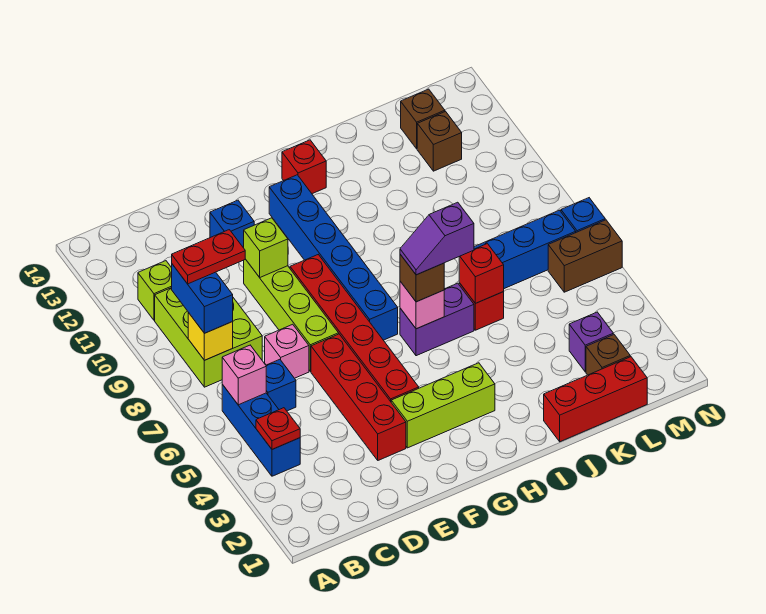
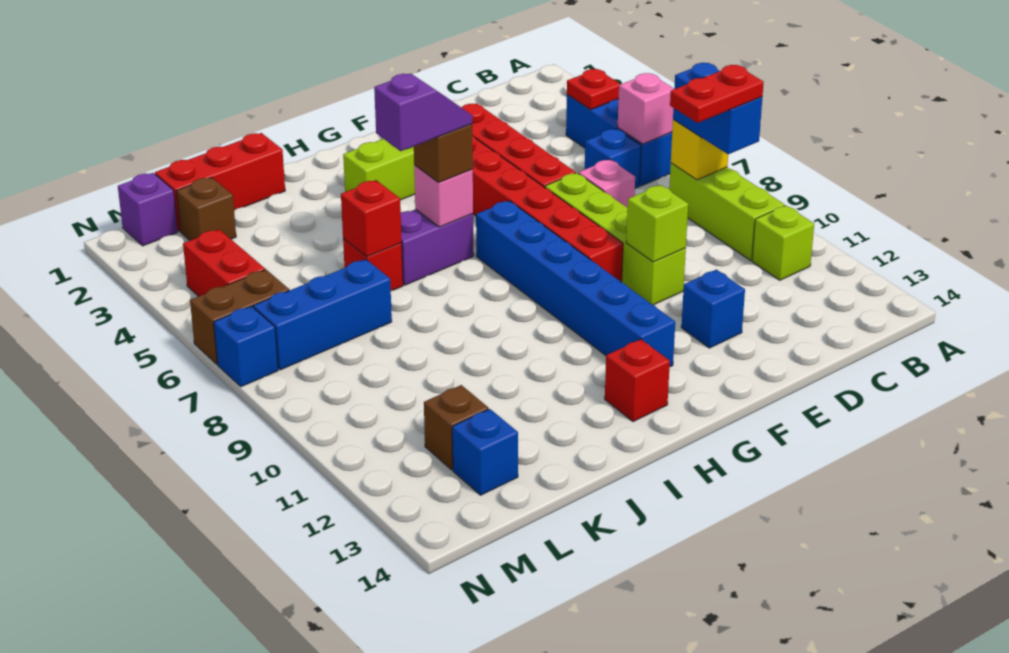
lime brick B8:C10 level 1 -> lime brick B8:B10 level 1
purple brick L3 level 1 -> purple brick M1 level 1
brown brick L13 level 1 -> blue brick L13 level 1
none -> red brick M4:M5 level 1

